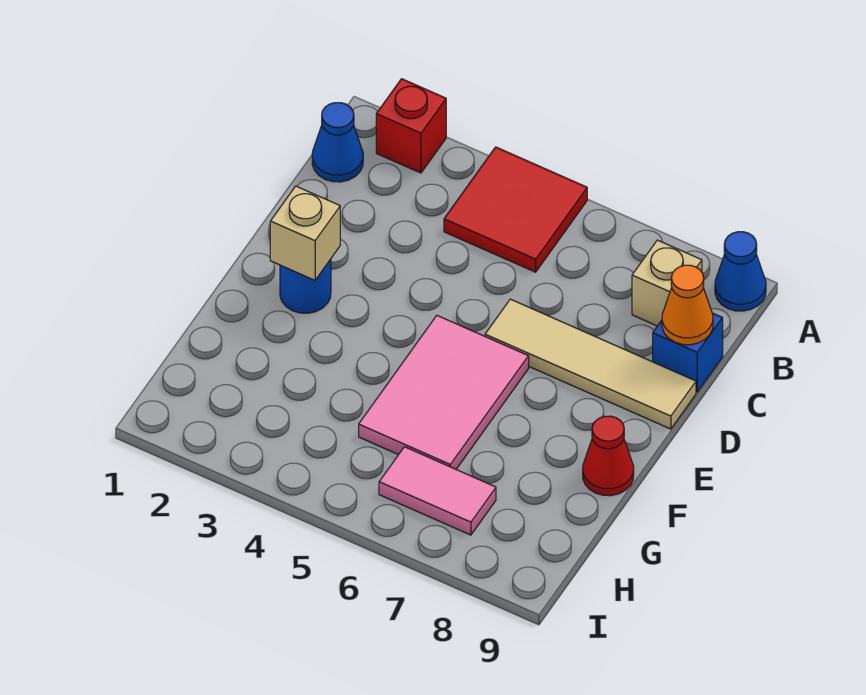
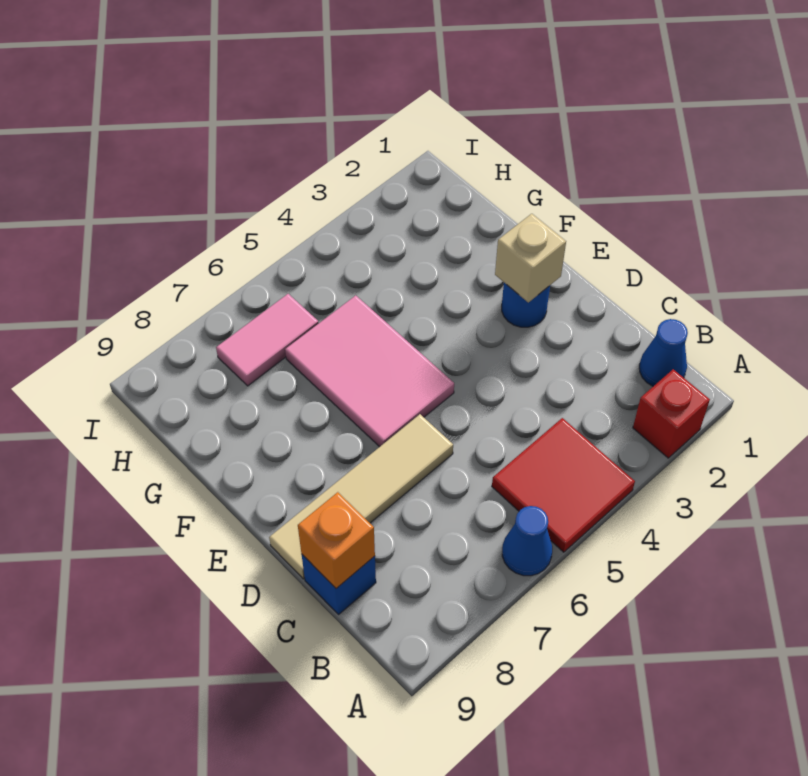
blue cone A9 level 1 -> blue cone A6 level 1
tan brick B8 level 1 -> none
orange cone C9 level 2 -> orange brick C9 level 2
red cone F9 level 1 -> none

